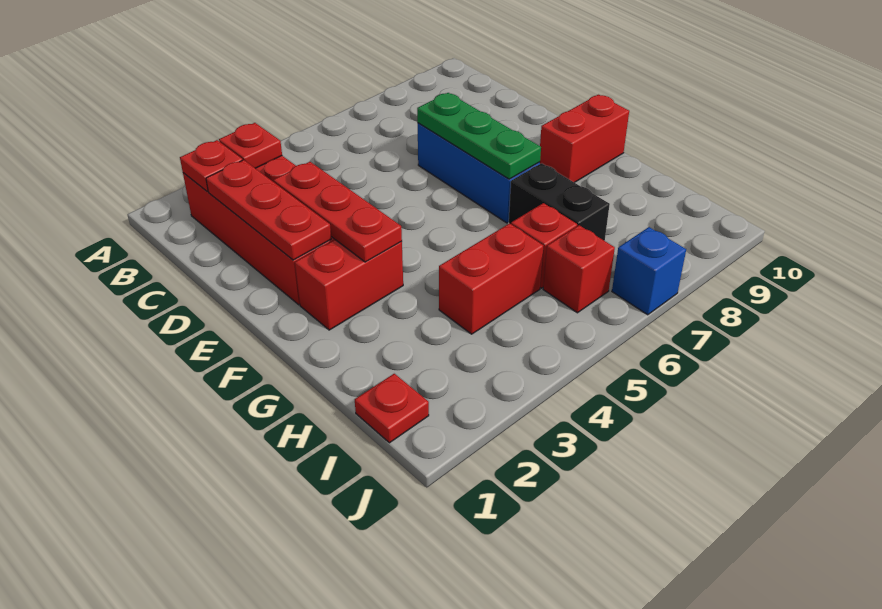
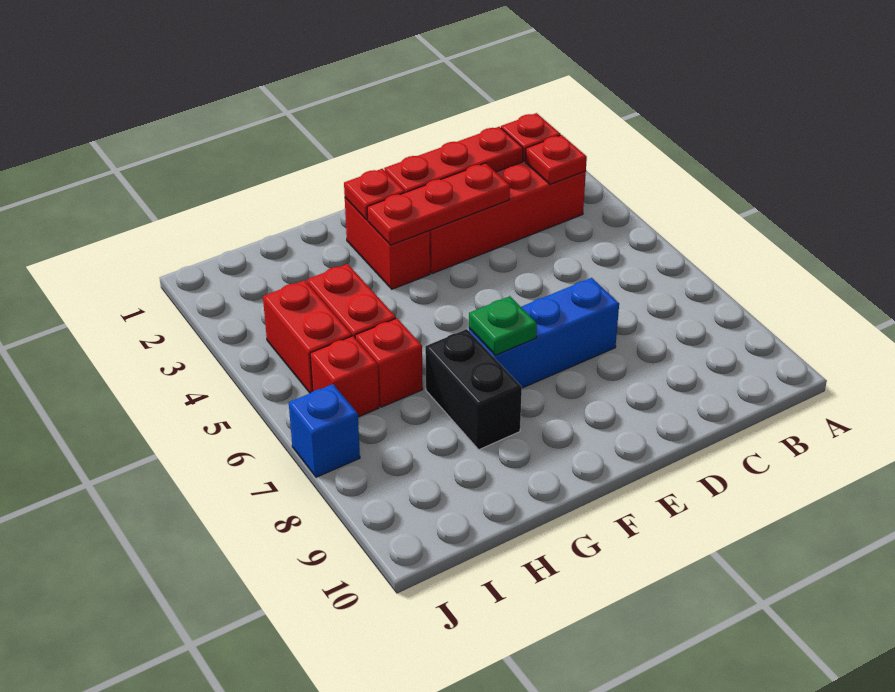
green plate D7:F7 level 2 -> green plate F7 level 2
red brick F9:F10 level 1 -> red brick I4:I5 level 1
black brick G7:H7 level 1 -> black brick G7:G8 level 1
red plate I1 level 1 -> red plate F2 level 2

